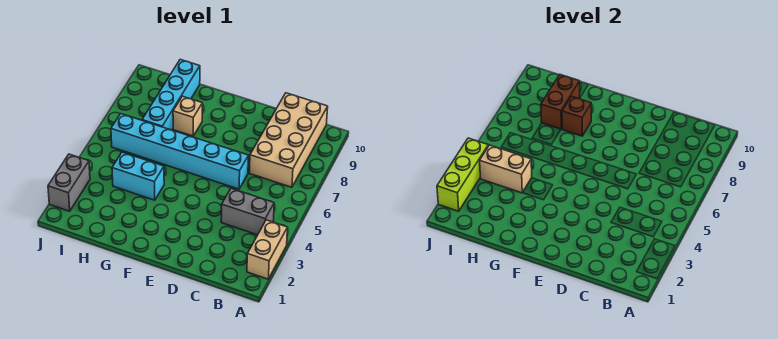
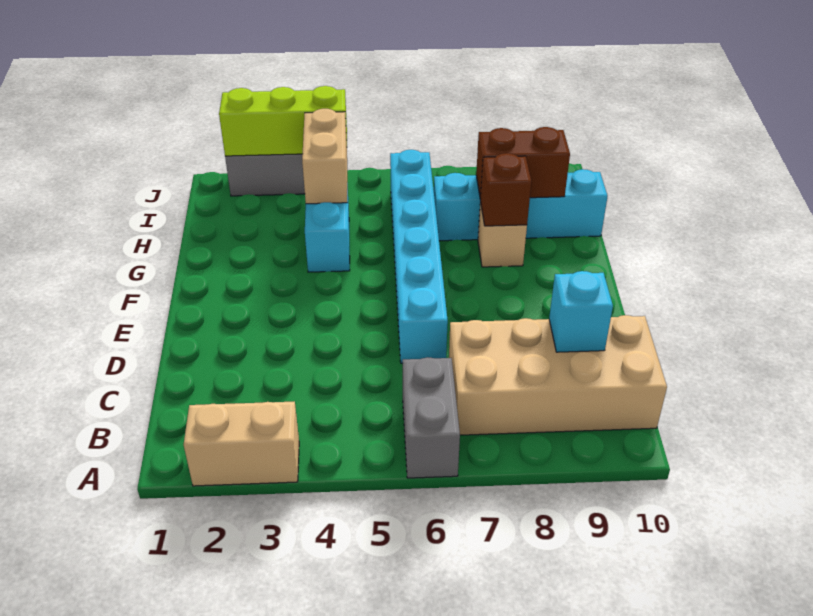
grey brick B4:C4 level 1 -> grey brick A6:B6 level 1
none -> cyan brick C9 level 2

